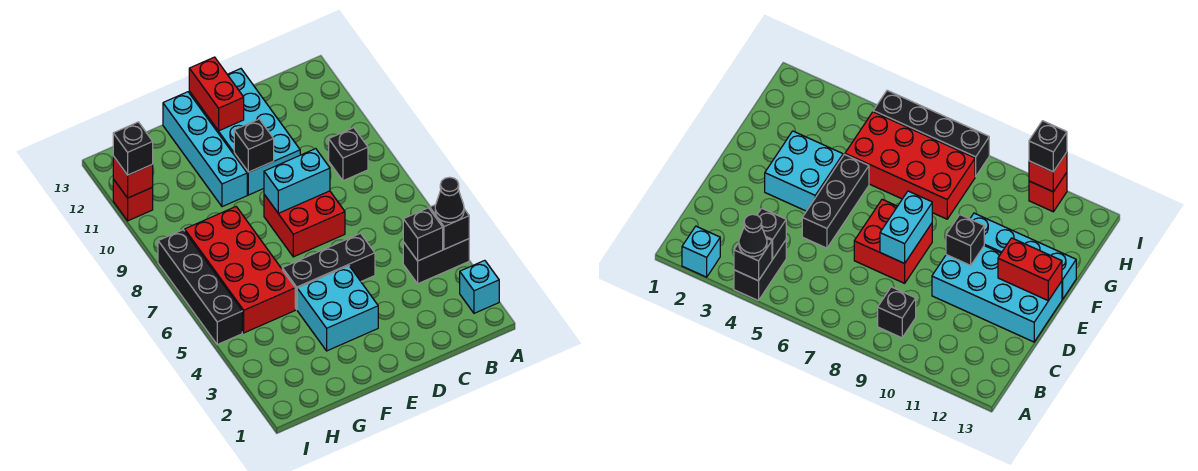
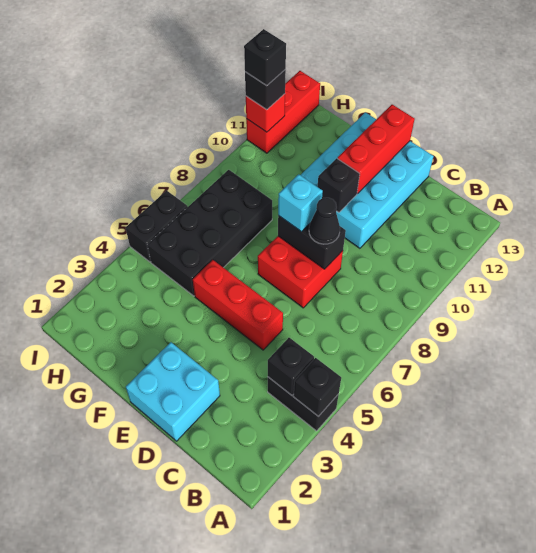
cyan brick A2 level 1 -> cyan brick E8 level 3
black cone A4 level 3 -> black cone D8 level 3
black brick B9 level 1 -> black brick I11 level 4
black brick D5:F5 level 1 -> red brick D5:F5 level 1
cyan brick D8:E8 level 2 -> black brick D8:E8 level 2
cyan brick E3:F4 level 1 -> cyan brick D1:E2 level 1
red brick E12:E13 level 2 -> red brick E11:E13 level 2
red brick G5:H8 level 1 -> black brick G5:H8 level 1
black brick I5:I8 level 1 -> black brick I5:I6 level 1
red brick I11 level 1 -> red brick I11:I13 level 1

